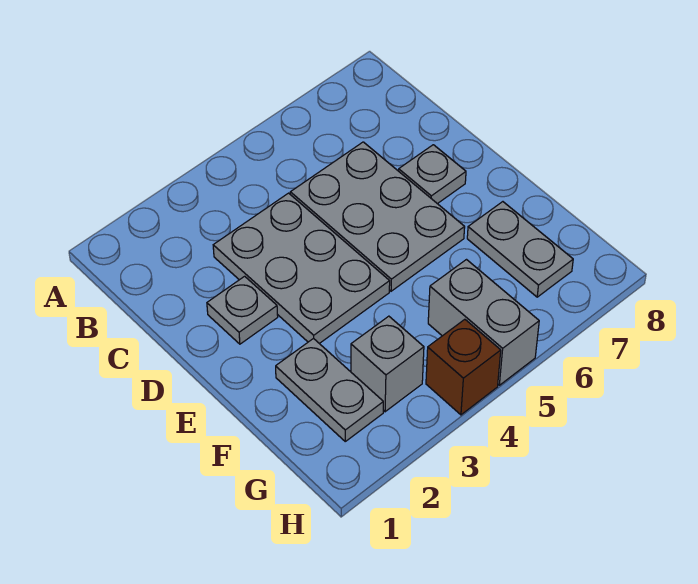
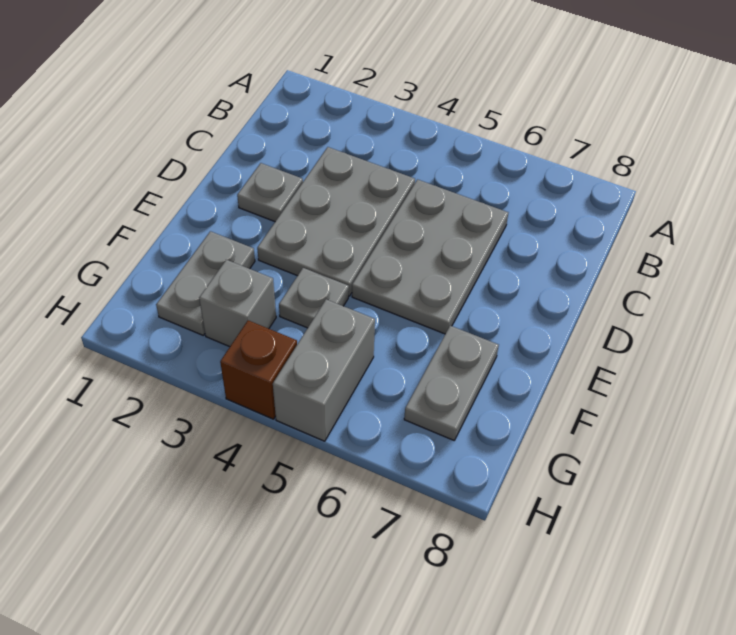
grey plate D7 level 1 -> grey plate F4 level 1

